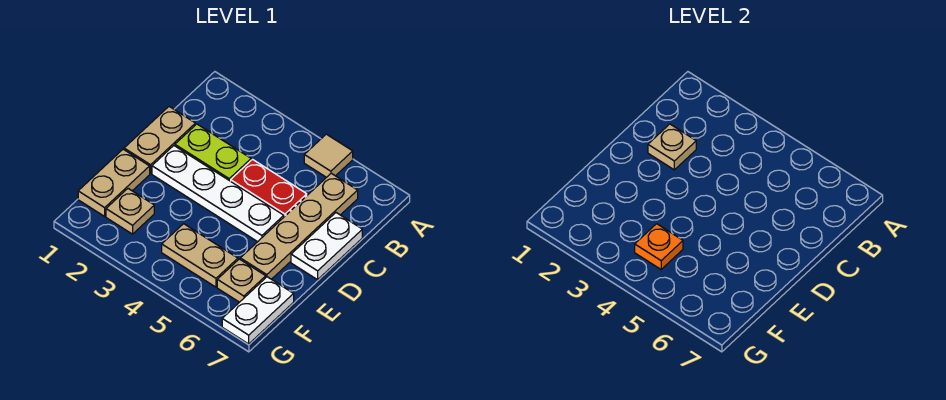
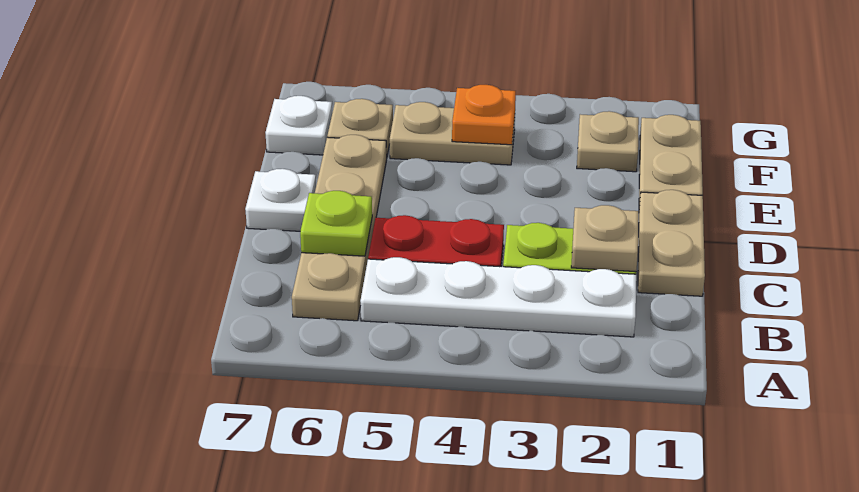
tan tile A5 level 1 -> none
none -> lime plate C6 level 2
white plate C7:D7 level 1 -> white plate D7 level 1
white plate D2:D5 level 1 -> white plate B2:B5 level 1
white plate F7:G7 level 1 -> white plate F7 level 1

